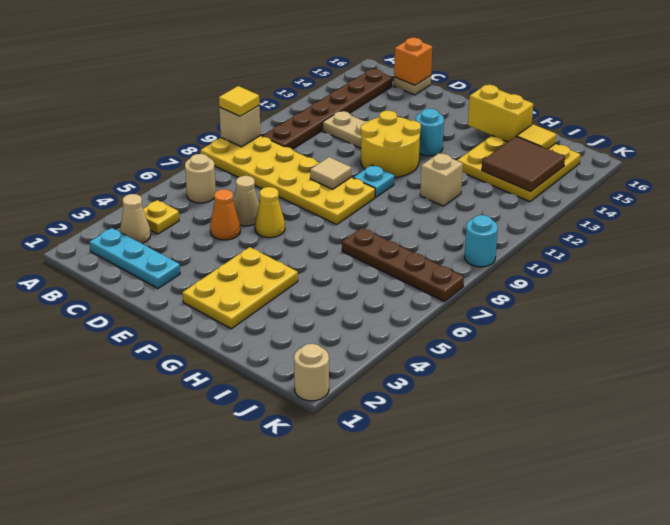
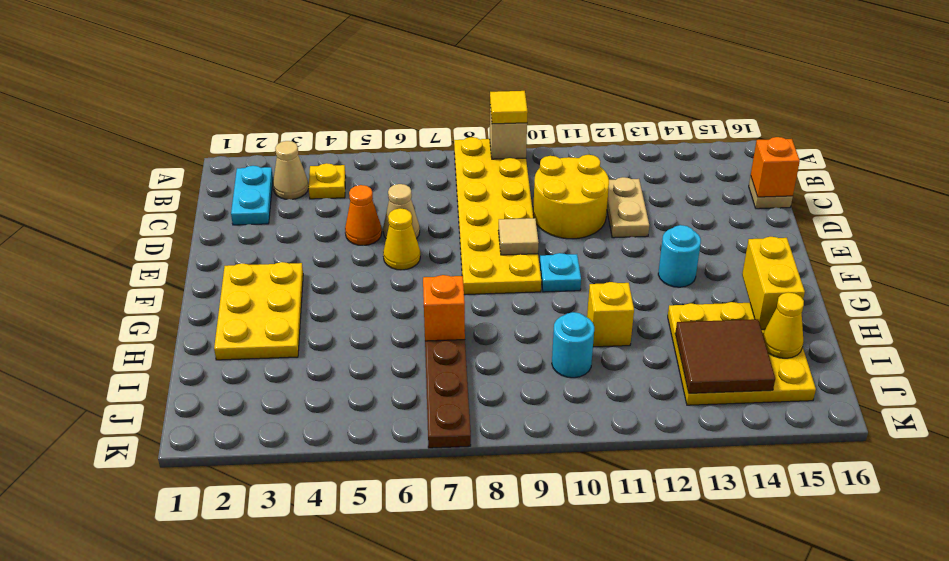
cyan plate B2:D2 level 1 -> cyan plate B2:C2 level 1
tan round brick B6 level 1 -> none
brown plate B10:B15 level 1 -> none
yellow round brick E11:F12 level 1 -> yellow round brick C10:D11 level 1
yellow plate F2:G4 level 1 -> yellow plate F2:H3 level 1
none -> orange brick H7 level 2
tan brick H11 level 1 -> yellow brick H11 level 1
yellow tile I15 level 2 -> yellow cone I15 level 2
tan round brick K1 level 1 -> none
cyan round brick K9 level 1 -> cyan round brick I10 level 1

